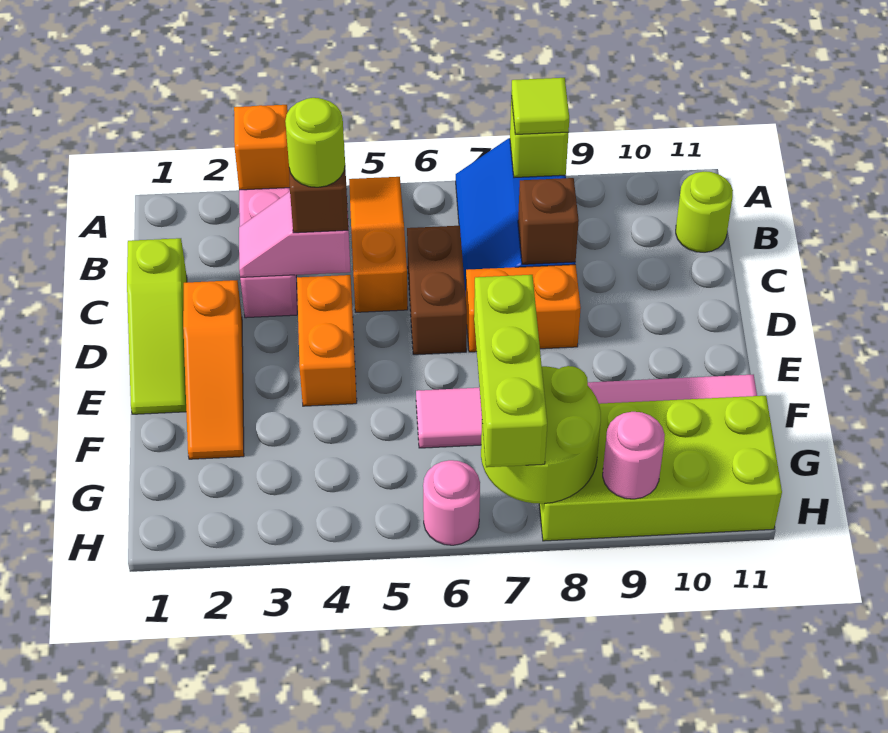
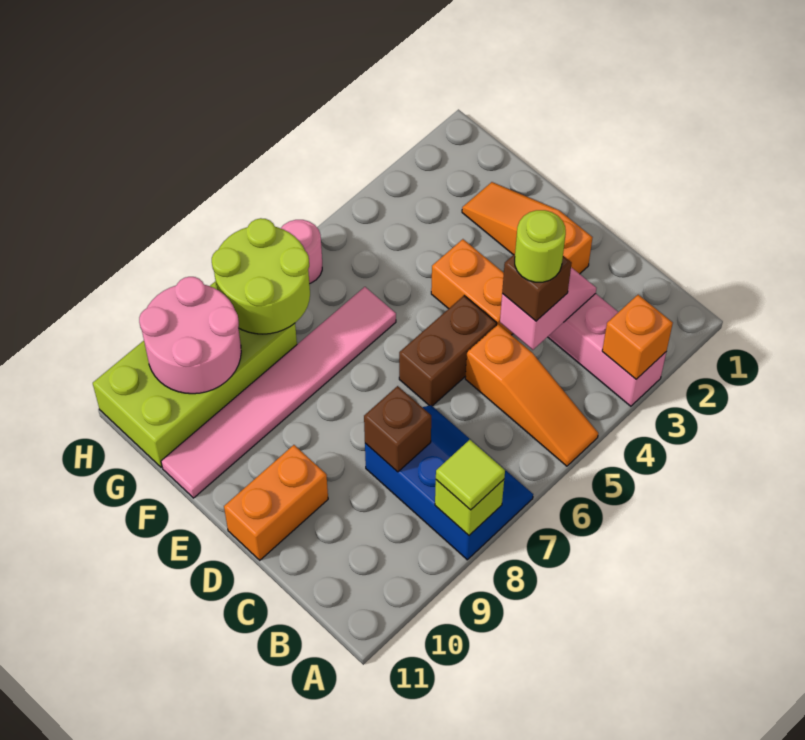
lime round brick B11 level 1 -> none
lime slope C1:E1 level 1 top C -> none
brown brick C6:D6 level 1 -> brown brick D5:D6 level 1
orange brick D7:D8 level 1 -> orange brick D10:D11 level 1
lime brick F7:H7 level 3 -> none
pink round brick H9 level 2 -> pink round brick G9:H10 level 2

